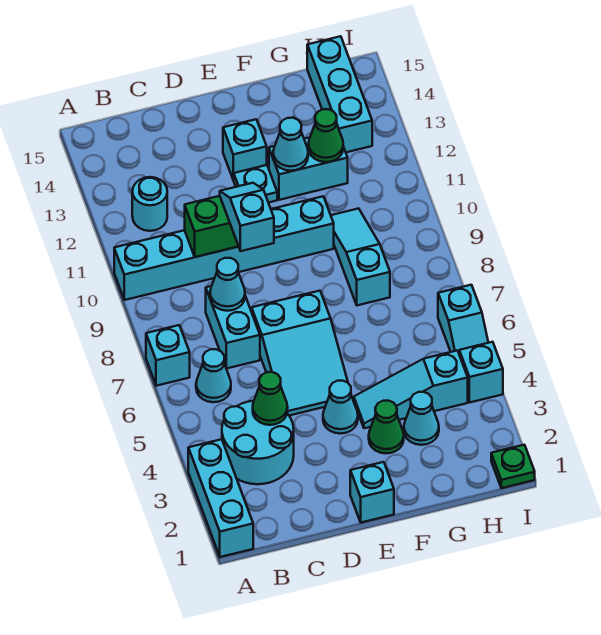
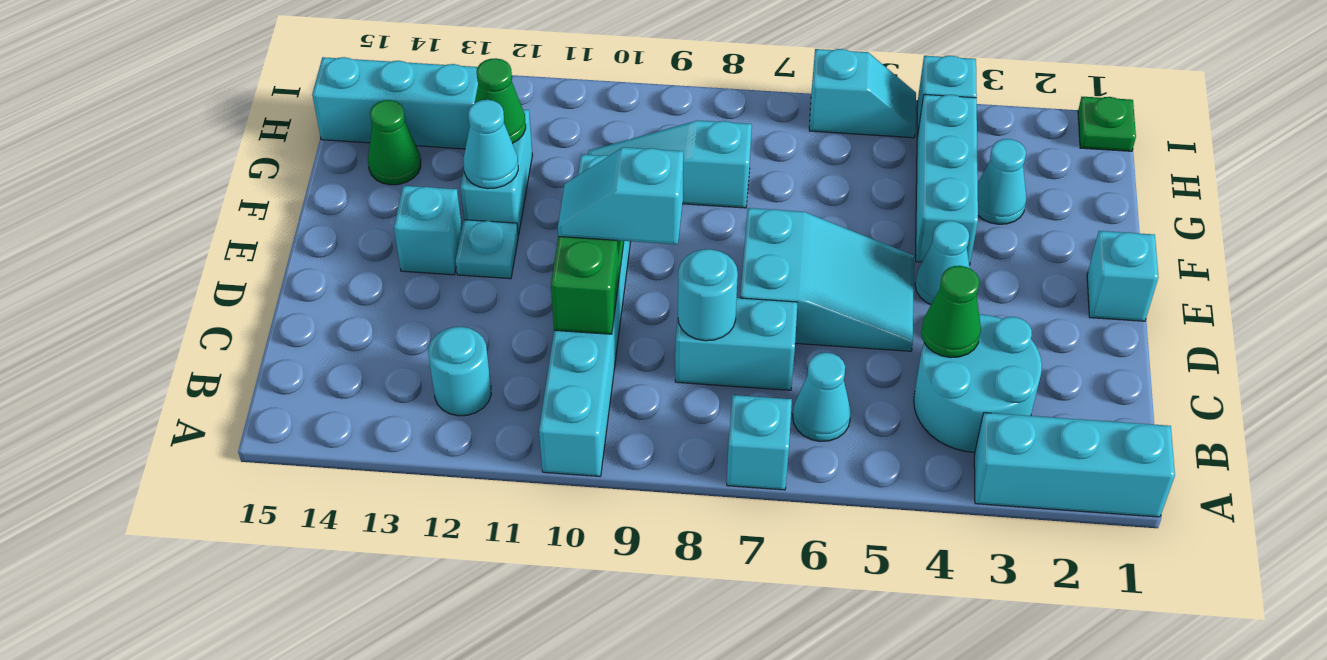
cyan cone C8 level 2 -> cyan round brick C8 level 2
green cone F3 level 1 -> green cone G14 level 1
cyan slope F4:H4 level 1 top H -> cyan brick F4:H4 level 1

